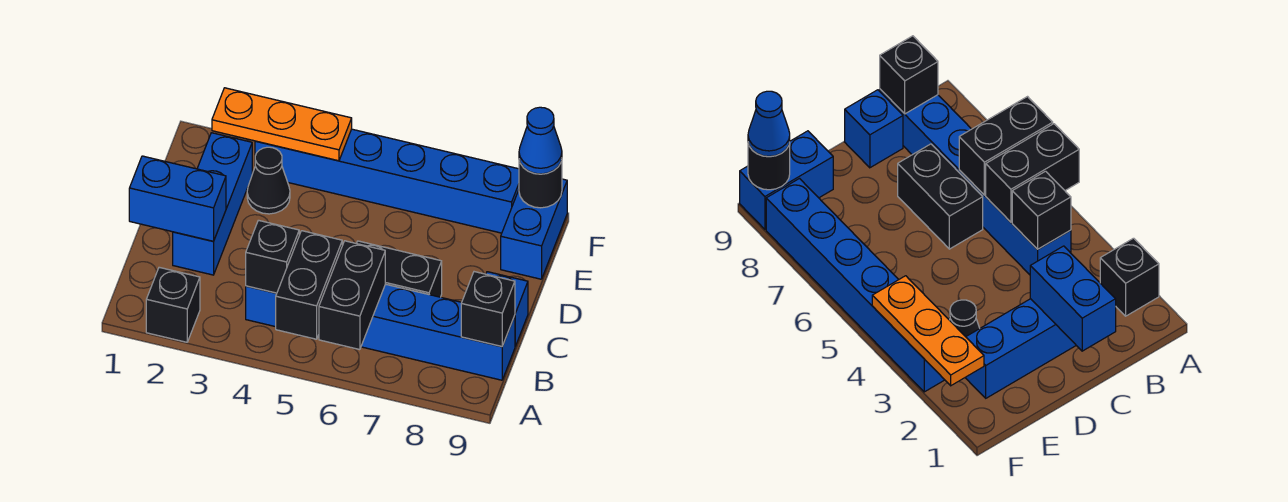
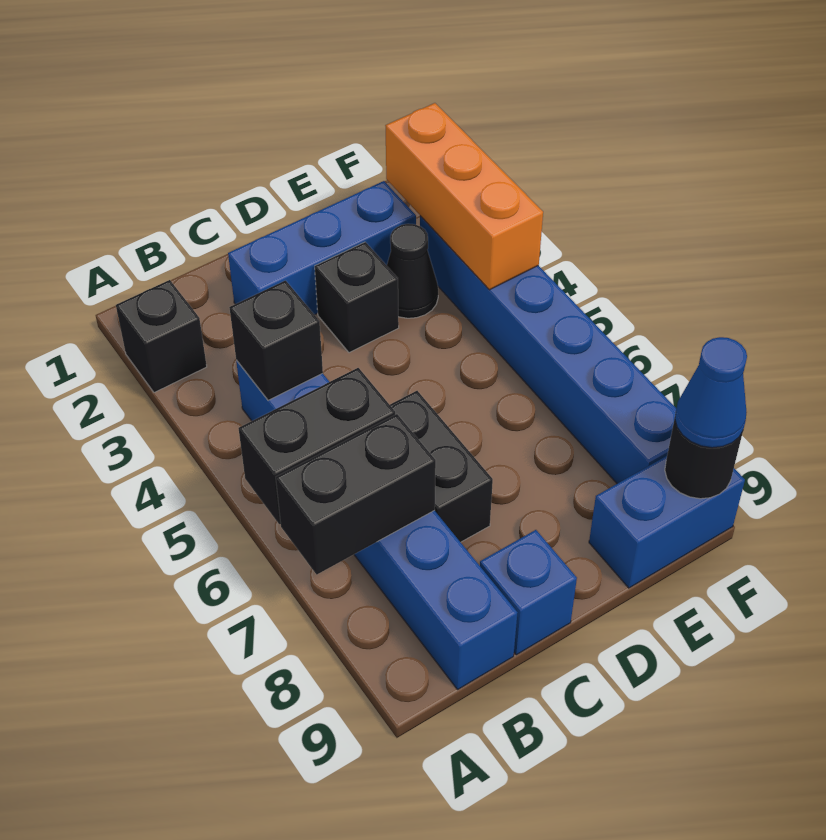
black brick A5:B5 level 2 -> black brick A7:B7 level 2
black brick B9 level 2 -> black brick D3 level 1
blue brick C1:C2 level 2 -> none
orange plate F2:F4 level 2 -> orange brick F2:F4 level 2

